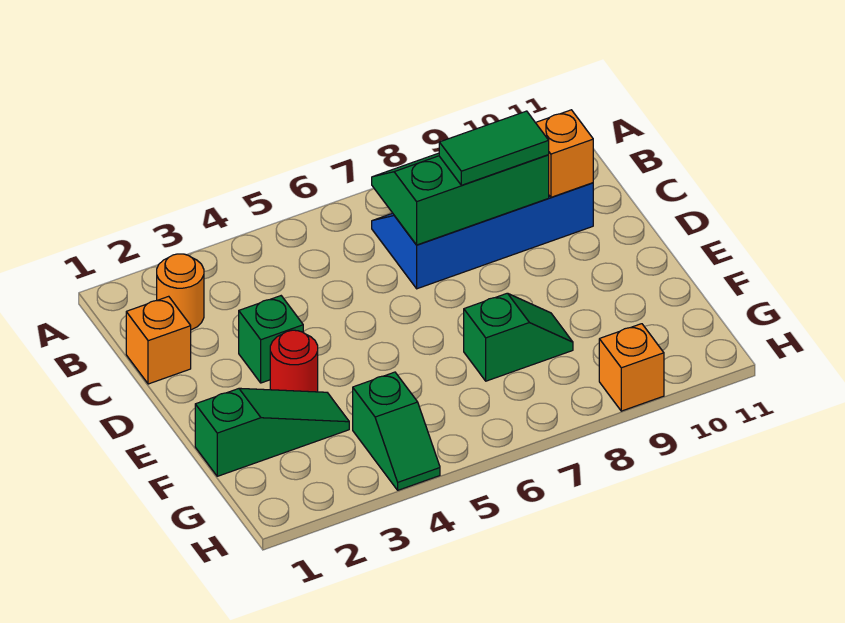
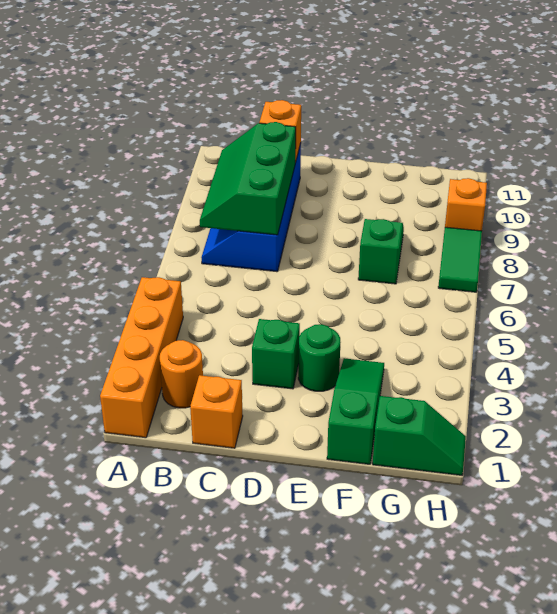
none -> orange brick A1:A4 level 1
green tile C8:C9 level 3 -> green tile H7:H8 level 1
red round brick E3 level 1 -> green round brick E3 level 1
green slope G4:H4 level 1 top G -> green slope G1:H1 level 1 top G

